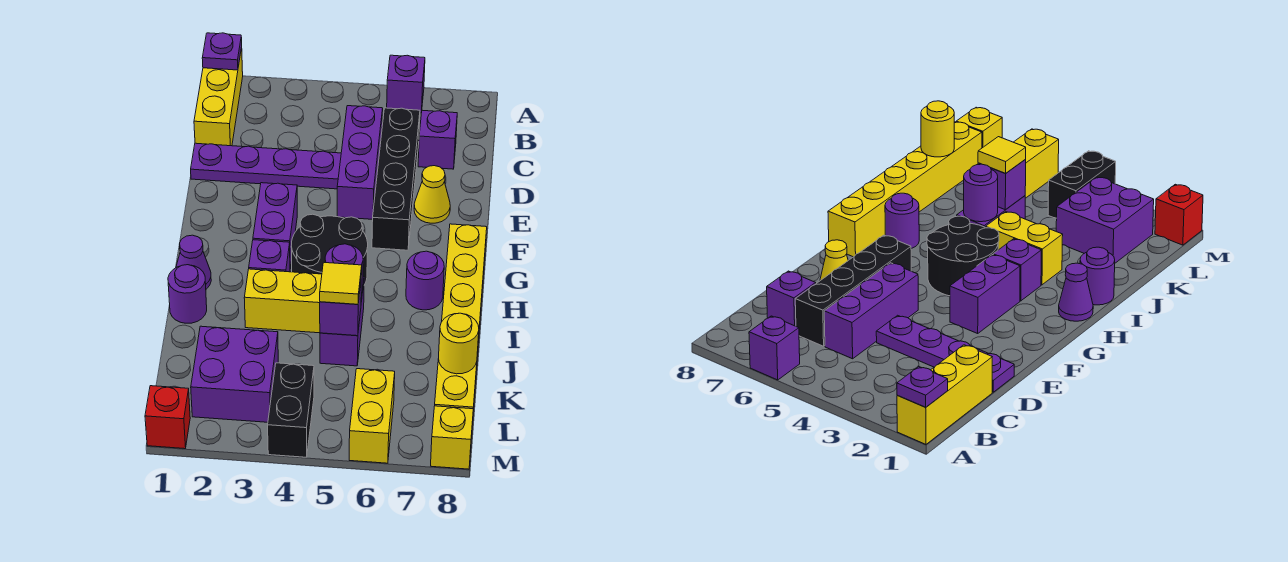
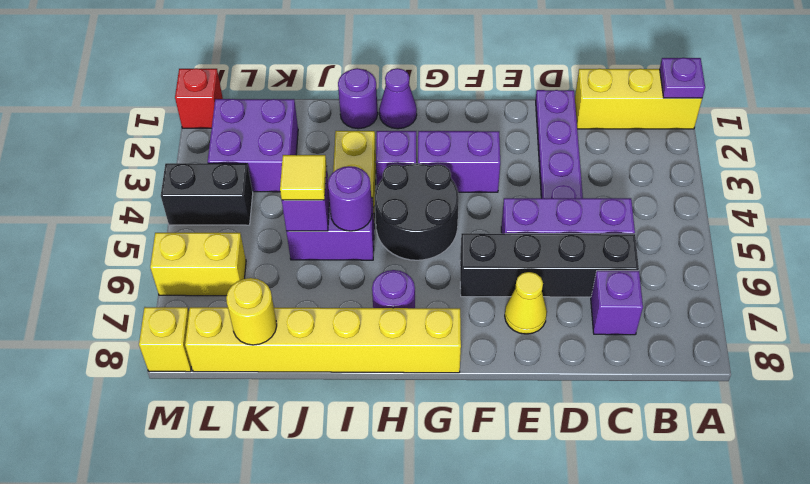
purple brick A6 level 1 -> none

